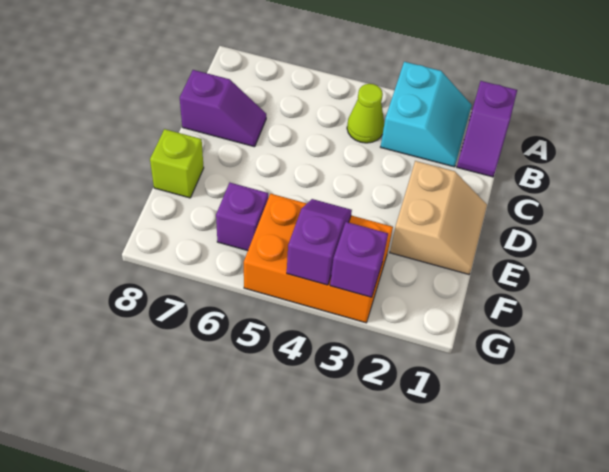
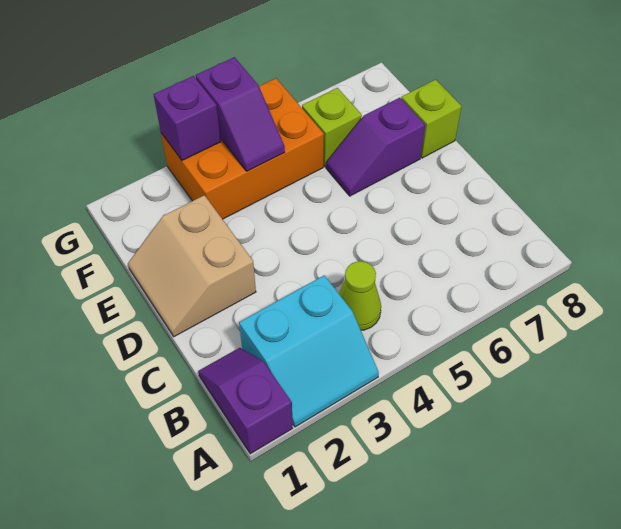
cyan slope A2:B3 level 1 top 3 -> cyan slope A2:B3 level 1 top B
purple slope C7:C8 level 1 top 8 -> purple slope E6:E7 level 1 top 7
purple brick F6 level 1 -> lime brick F6 level 1

